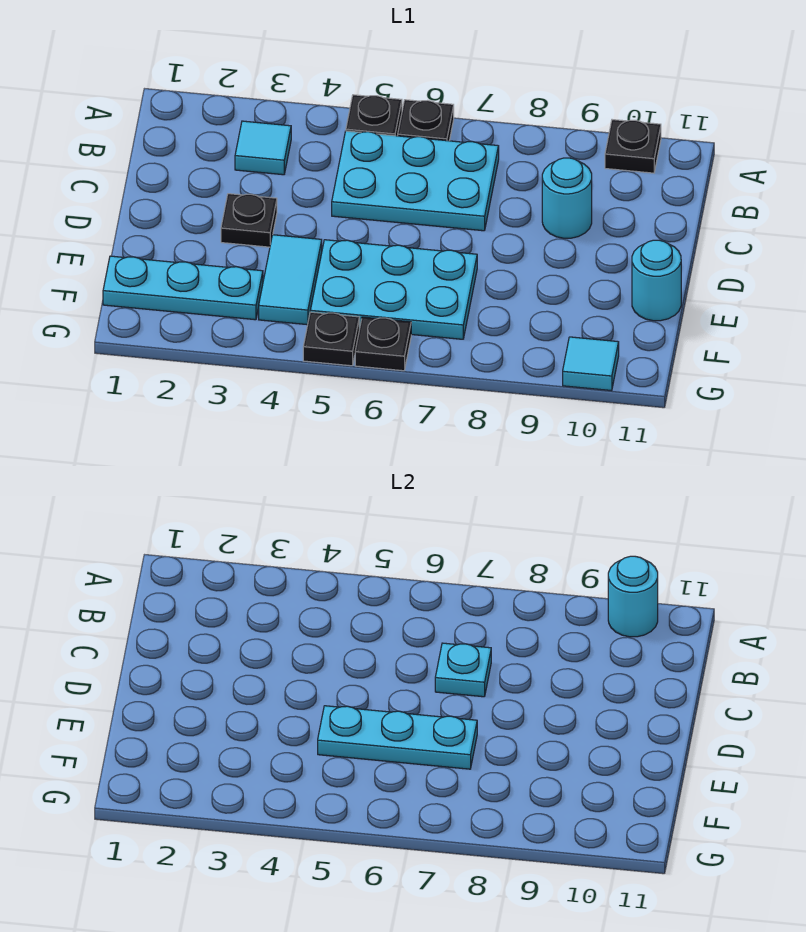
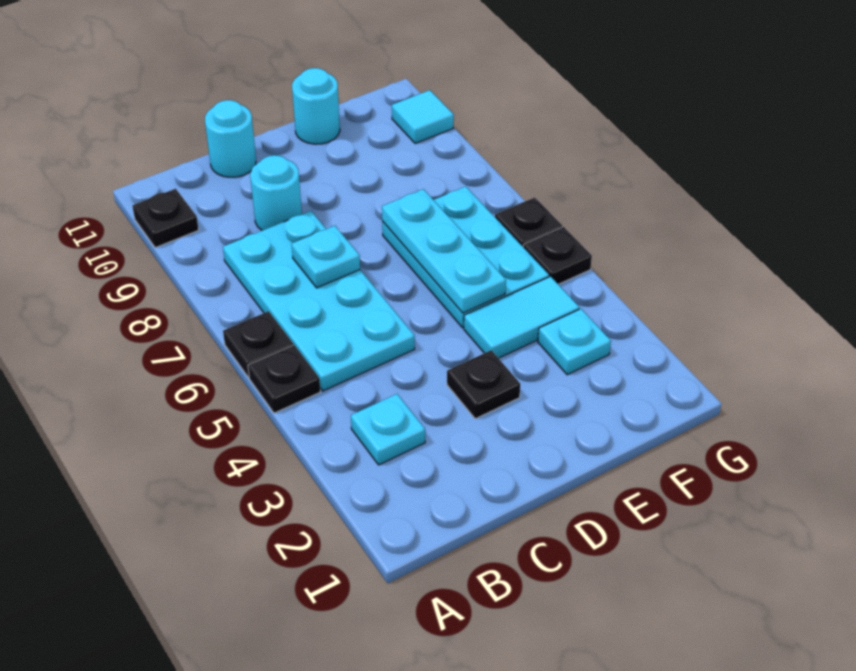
cyan round brick A10 level 2 -> cyan round brick C11 level 1
cyan tile B3 level 1 -> cyan plate B3 level 1
cyan plate B5:C7 level 1 -> cyan plate B5:C8 level 1
cyan plate F1:F3 level 1 -> cyan plate F3 level 1

